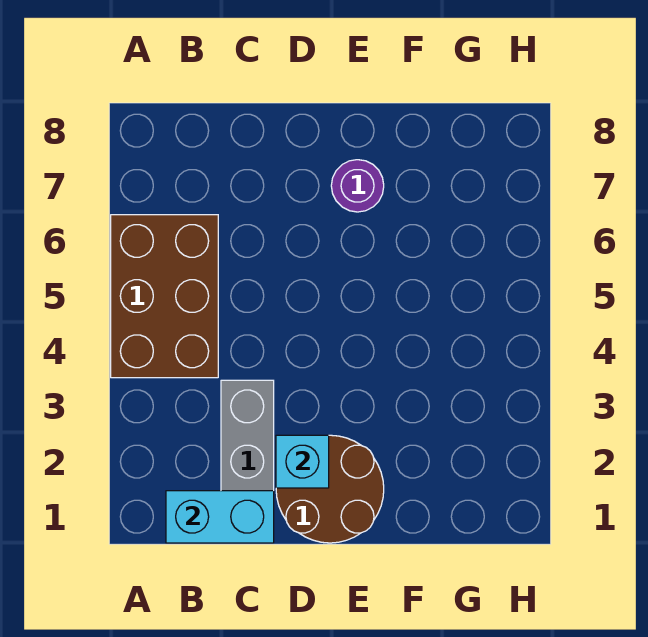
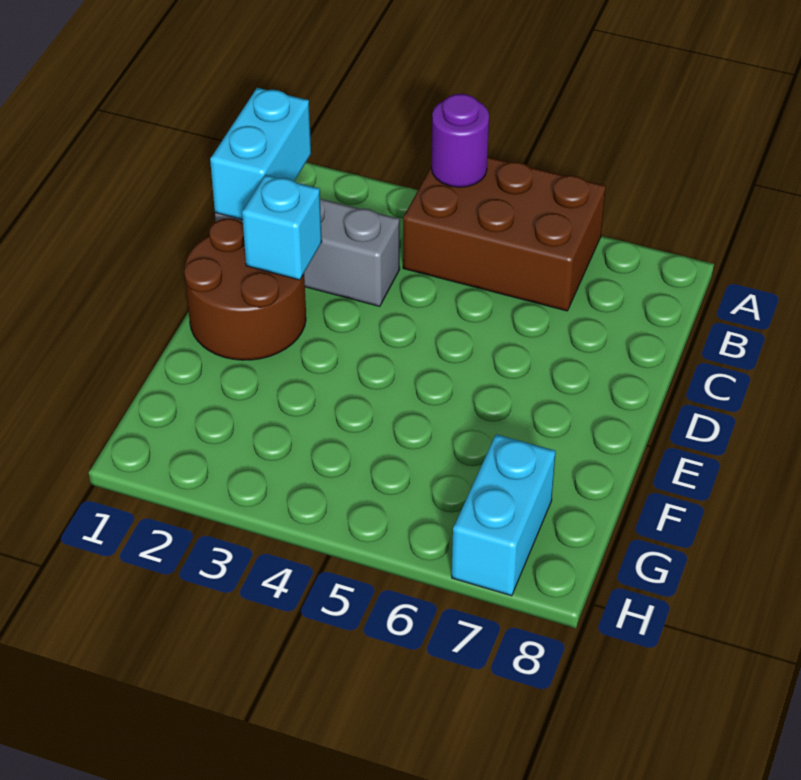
purple round brick E7 level 1 -> purple round brick A4 level 2
none -> cyan brick G7:H7 level 1

